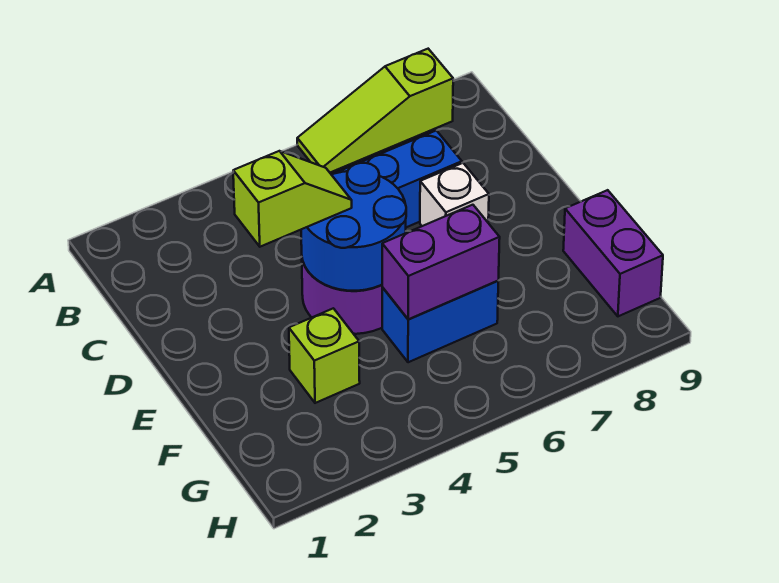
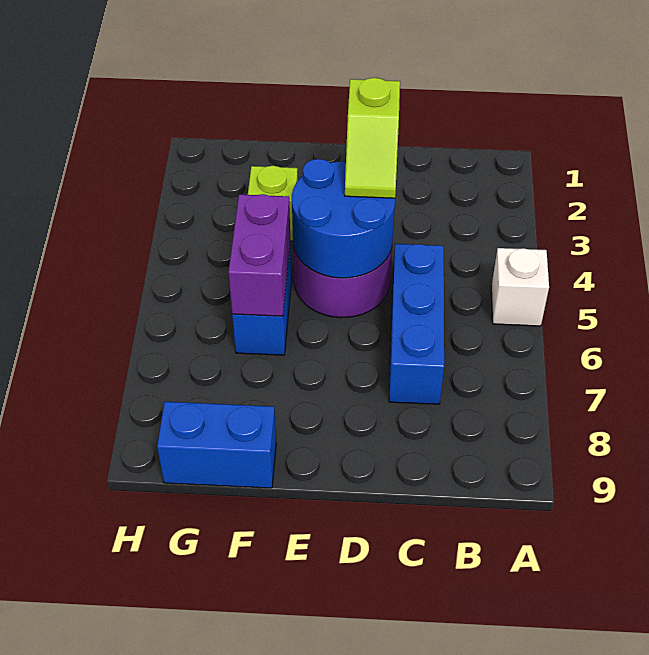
lime slope A6:A8 level 1 top 8 -> none
white brick D7 level 1 -> white brick A5 level 1
purple brick F9:G9 level 1 -> blue brick F9:G9 level 1

